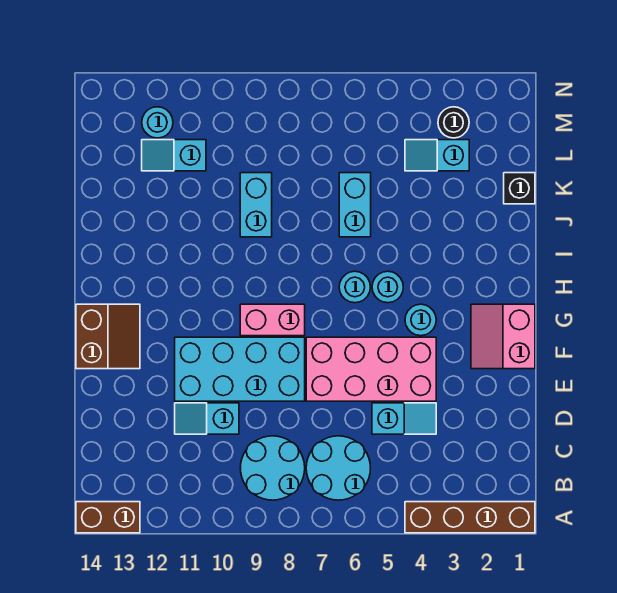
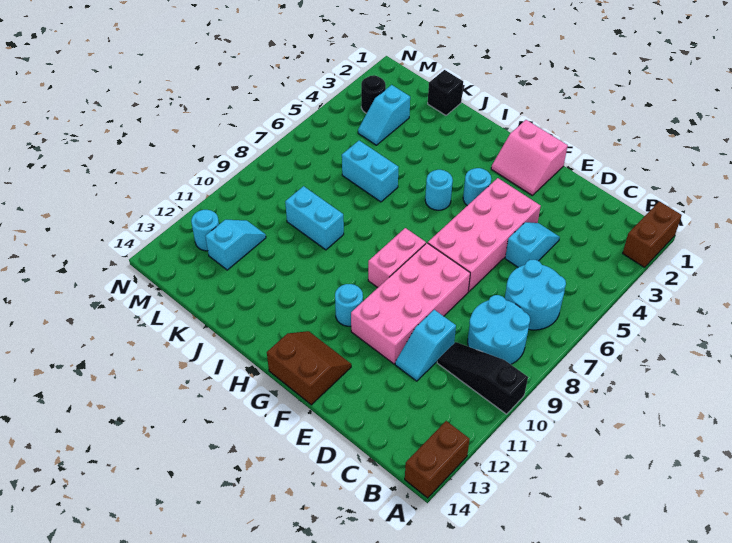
brown brick A1:A4 level 1 -> brown brick A1:A2 level 1
none -> black slope A10:C10 level 1 top A
cyan brick E8:F11 level 1 -> pink brick E8:F11 level 1
cyan round brick H6 level 1 -> cyan round brick G11 level 1
cyan slope L11:L12 level 1 top 11 -> cyan slope L11:L12 level 1 top 12

